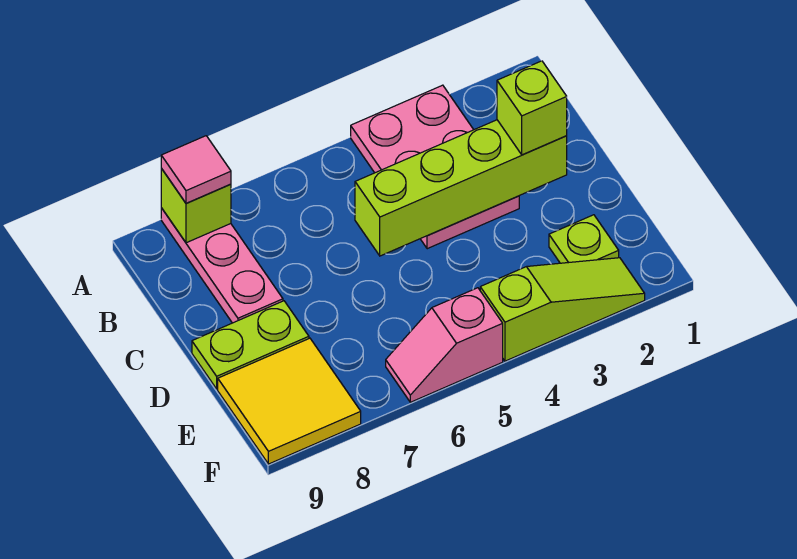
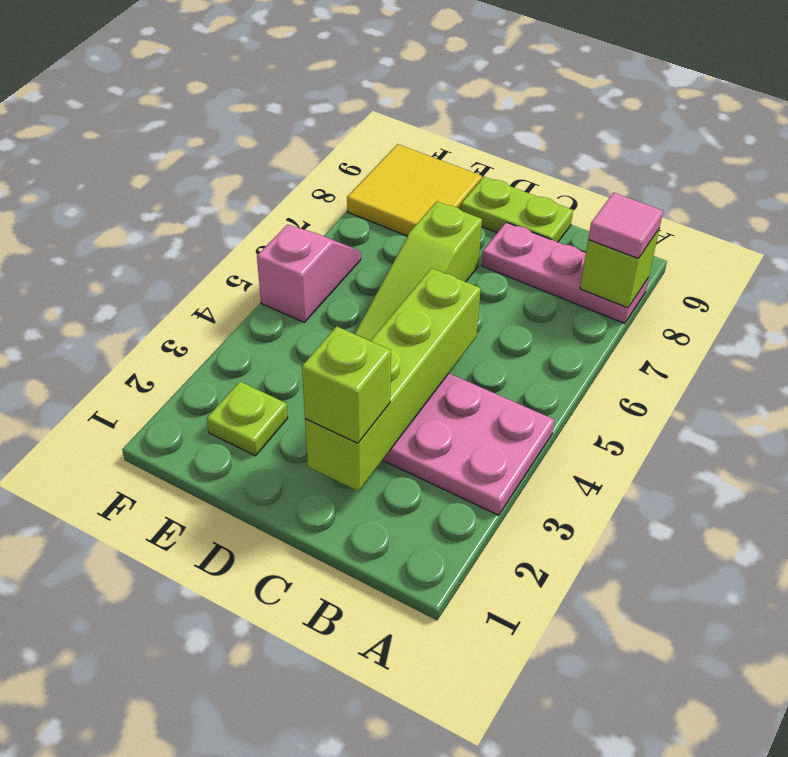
lime plate D8:D9 level 1 -> lime plate C9:D9 level 1
lime slope F2:F4 level 1 top 4 -> lime slope D5:D7 level 1 top 7

